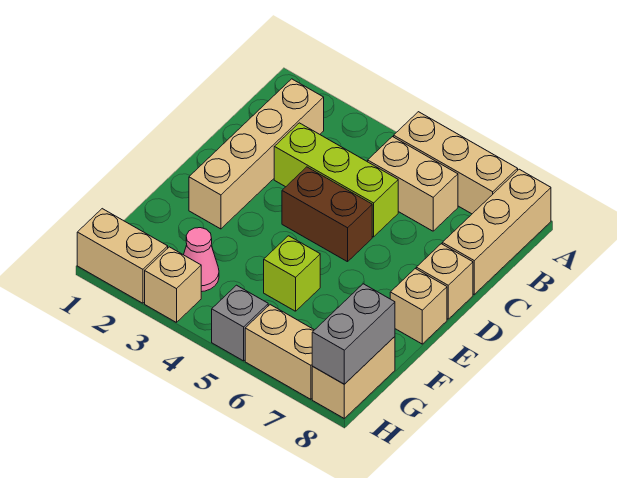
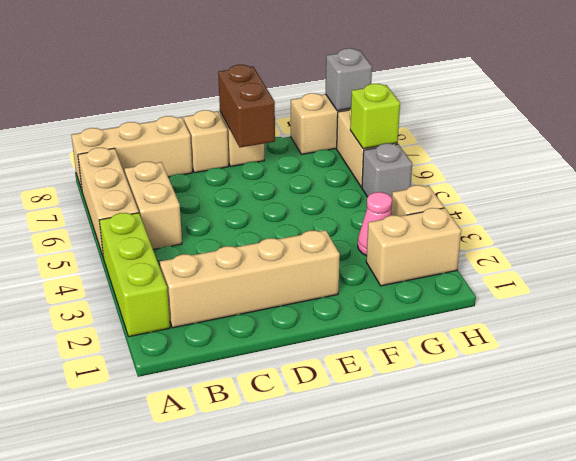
lime brick C3:C5 level 1 -> lime brick A2:A4 level 1
brown brick D4:D5 level 1 -> brown brick E7:E8 level 2
lime brick F5 level 1 -> lime brick H6 level 2
grey brick G8:H8 level 2 -> grey brick H8 level 2
tan brick H1:H2 level 1 -> tan brick G2:H2 level 1

